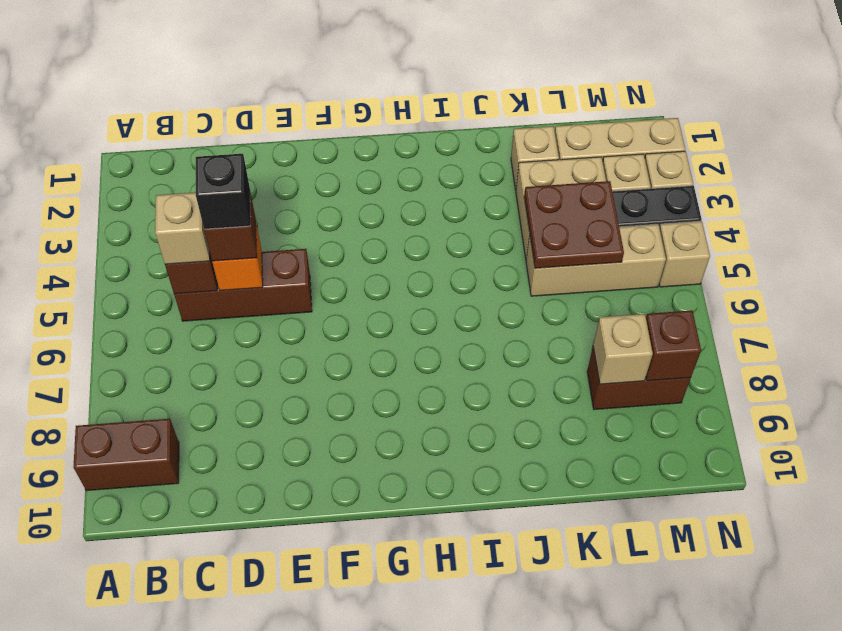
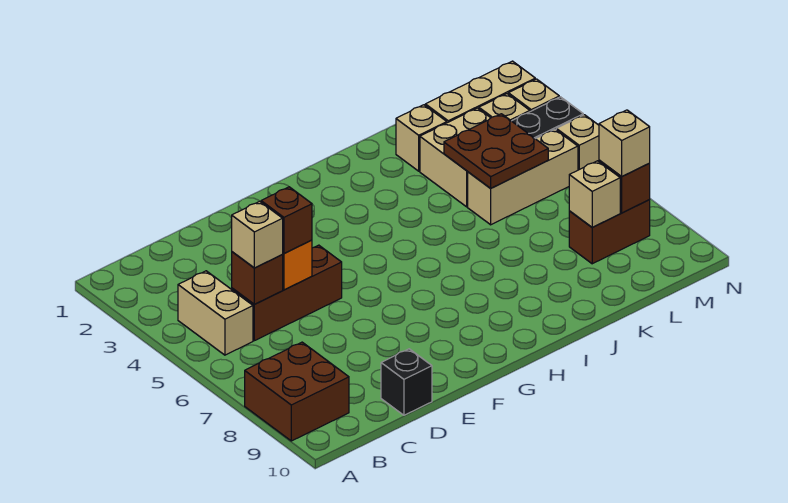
brown brick A9:B9 level 1 -> brown brick A8:B9 level 1
none -> tan brick B4:B5 level 1
black brick D5 level 4 -> black brick D10 level 1
none -> tan brick M8 level 3

